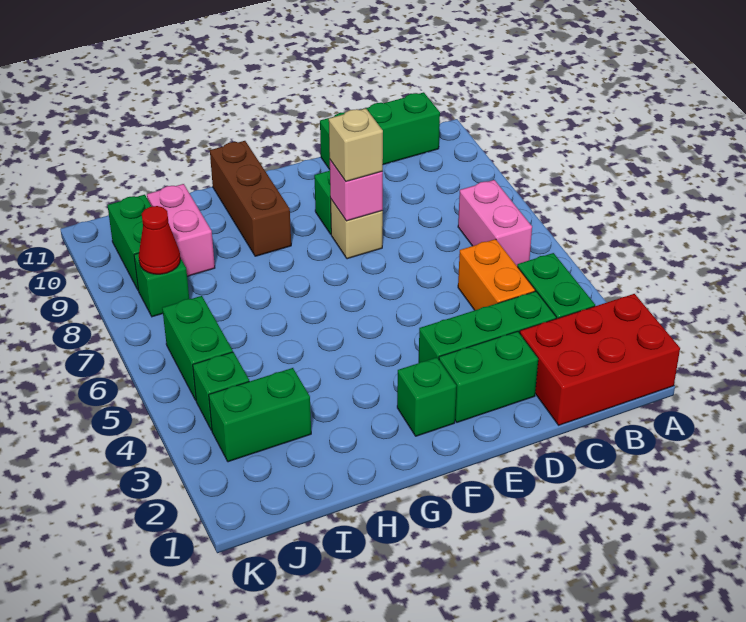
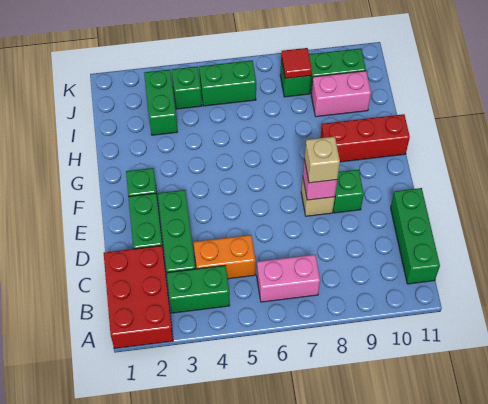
brown brick G9:G11 level 1 -> red brick G9:G11 level 1
red cone J8 level 2 -> red tile J8 level 2

